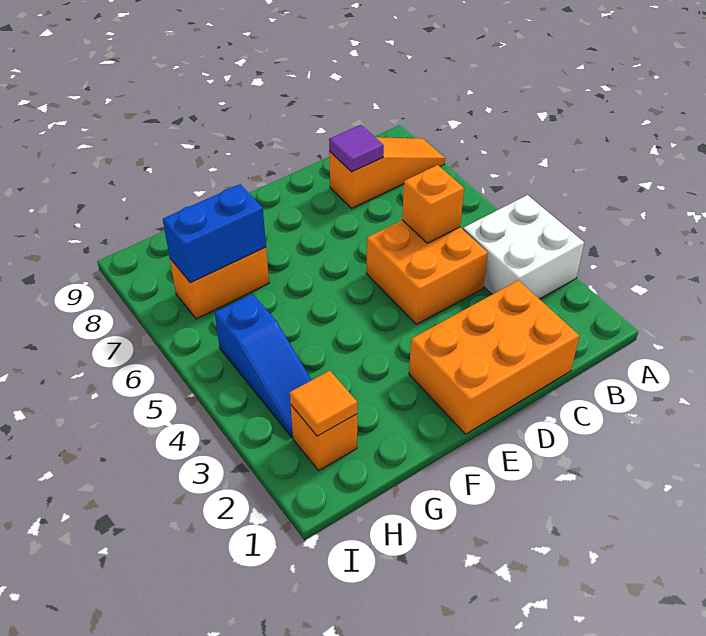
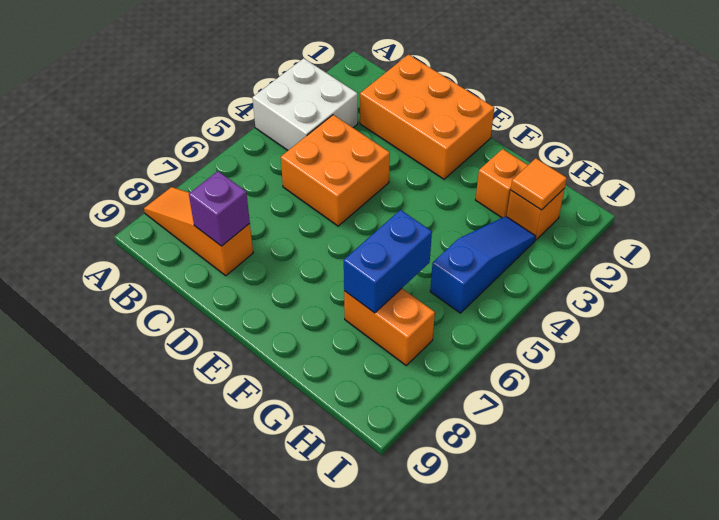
orange brick C5 level 2 -> orange brick G2 level 1
purple tile C8 level 2 -> purple brick C8 level 2
blue brick G7:H7 level 2 -> blue brick G6:G7 level 2

